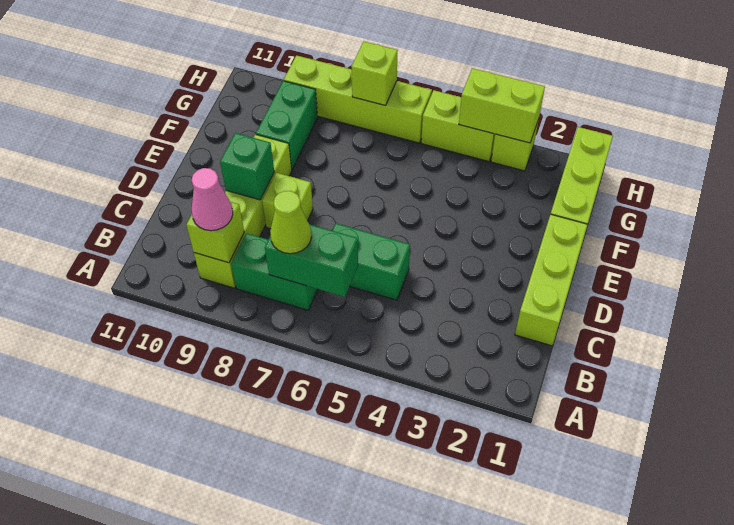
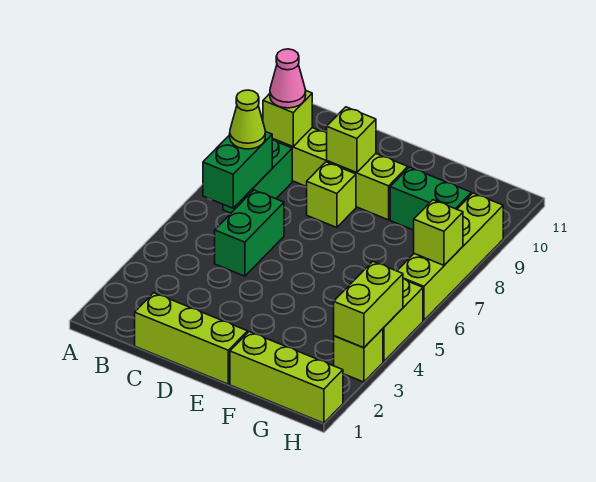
green brick D9 level 2 -> lime brick D9 level 2

